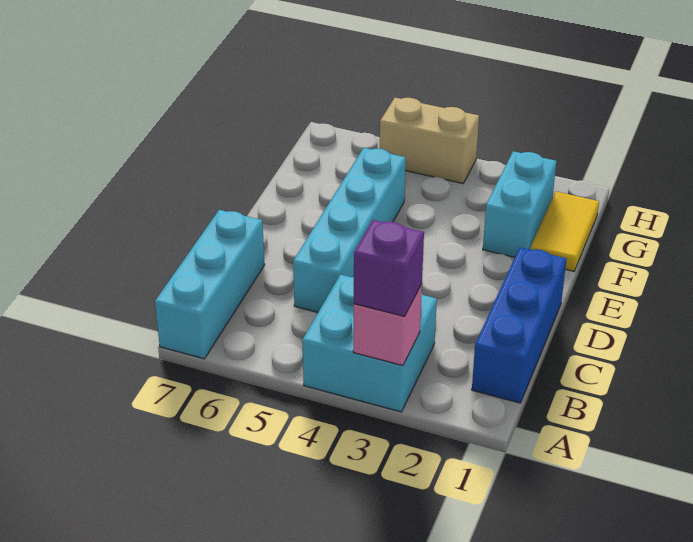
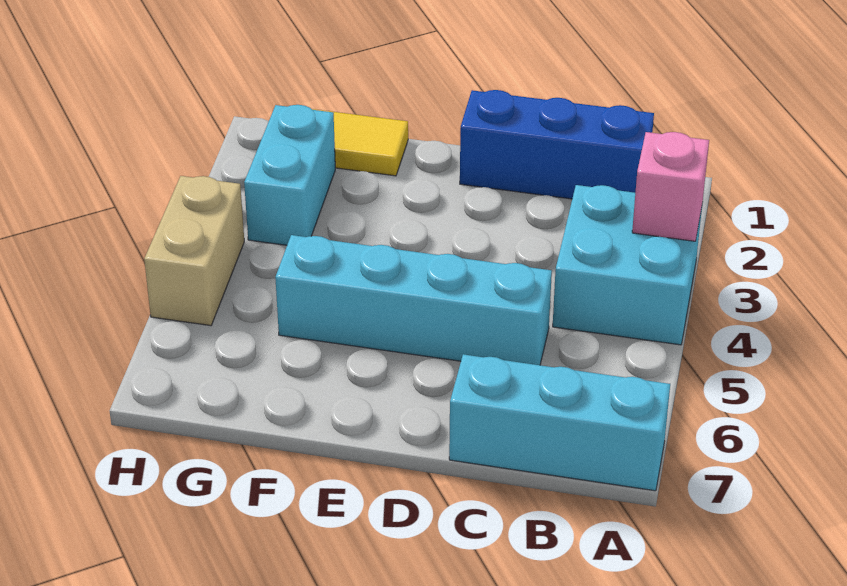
purple brick A3 level 3 -> none
cyan brick F2:G2 level 1 -> cyan brick G2:G3 level 1

